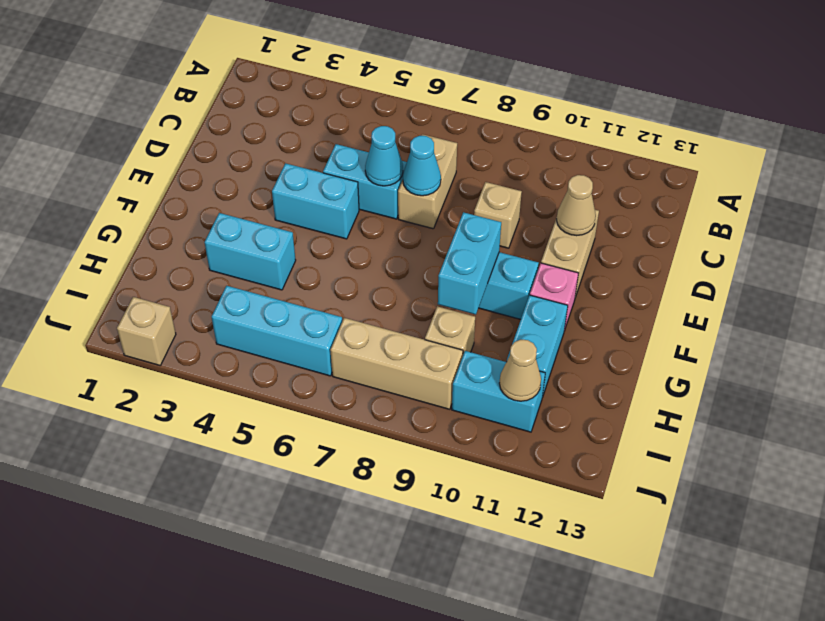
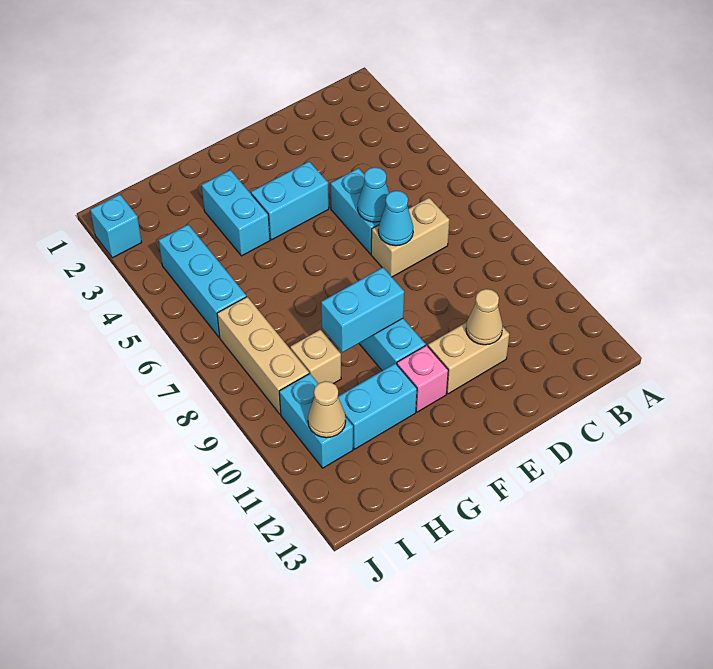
tan brick D9 level 1 -> none
cyan brick E4:E5 level 1 -> cyan brick E4:F4 level 1
tan brick J2 level 1 -> cyan brick J2 level 1

